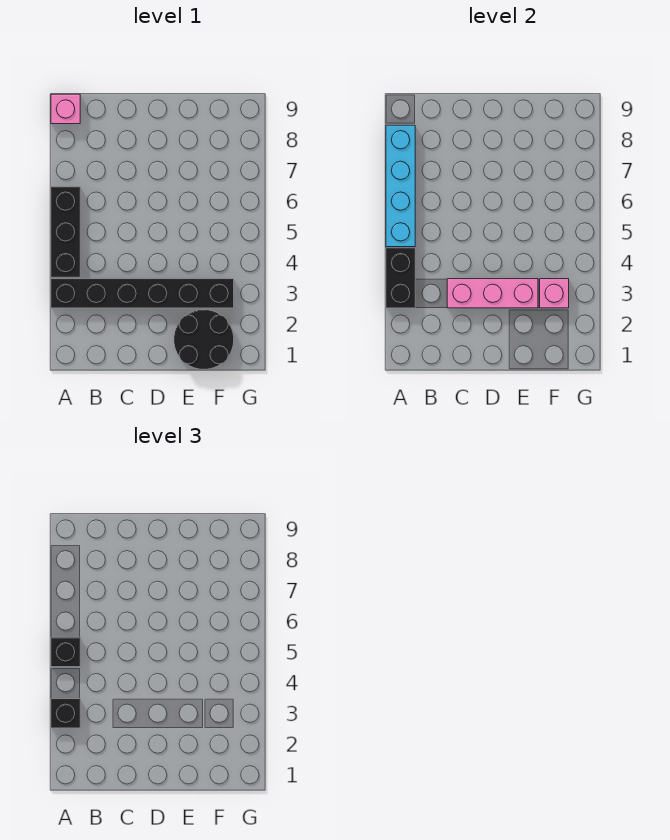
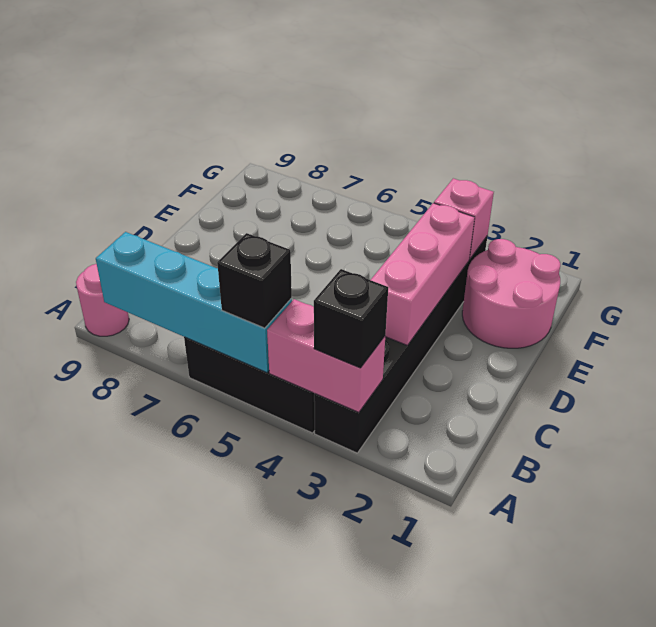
black brick A3:A4 level 2 -> pink brick A3:A4 level 2
pink brick A9 level 1 -> pink round brick A9 level 1
black round brick E1:F2 level 1 -> pink round brick E1:F2 level 1

